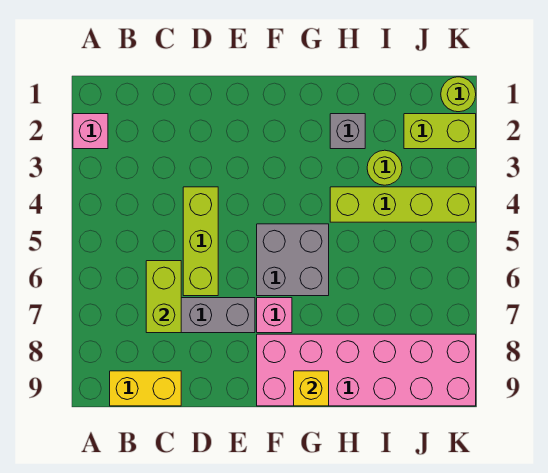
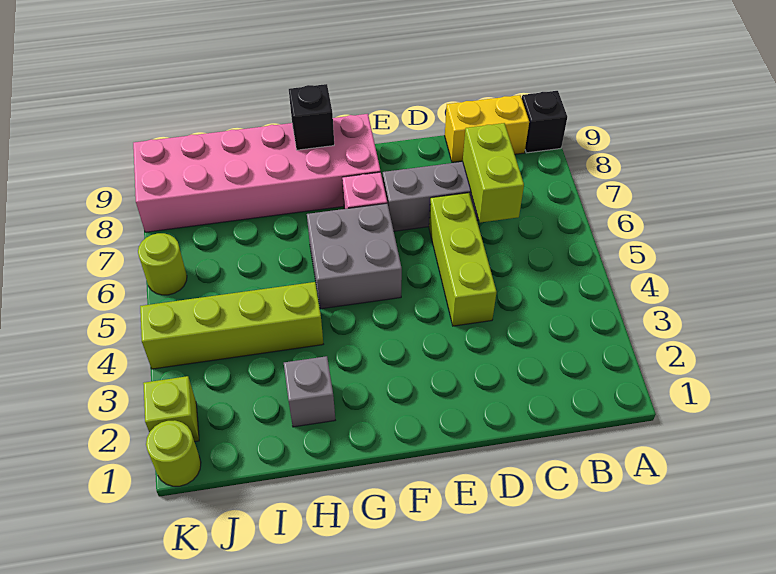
pink brick A2 level 1 -> none
none -> black brick A9 level 1
yellow brick G9 level 2 -> black brick G9 level 2
lime round brick I3 level 1 -> lime round brick K6 level 1
lime brick J2:K2 level 1 -> lime brick K2 level 1

